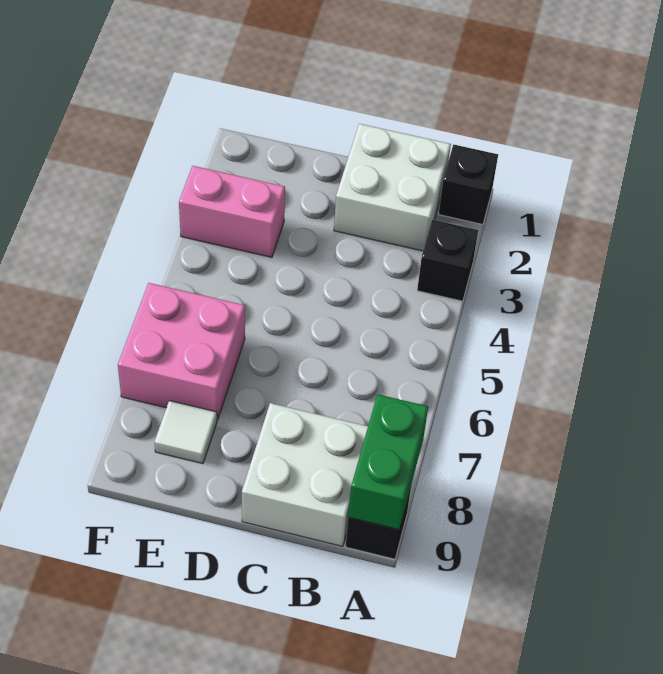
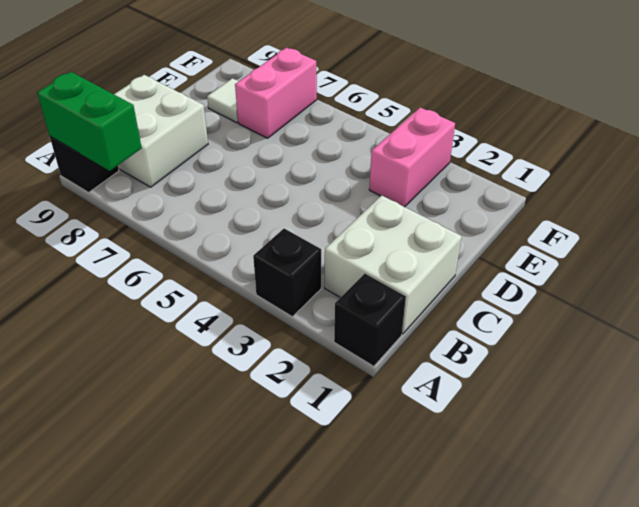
pink brick E6:F7 level 1 -> pink brick E7:F7 level 1

